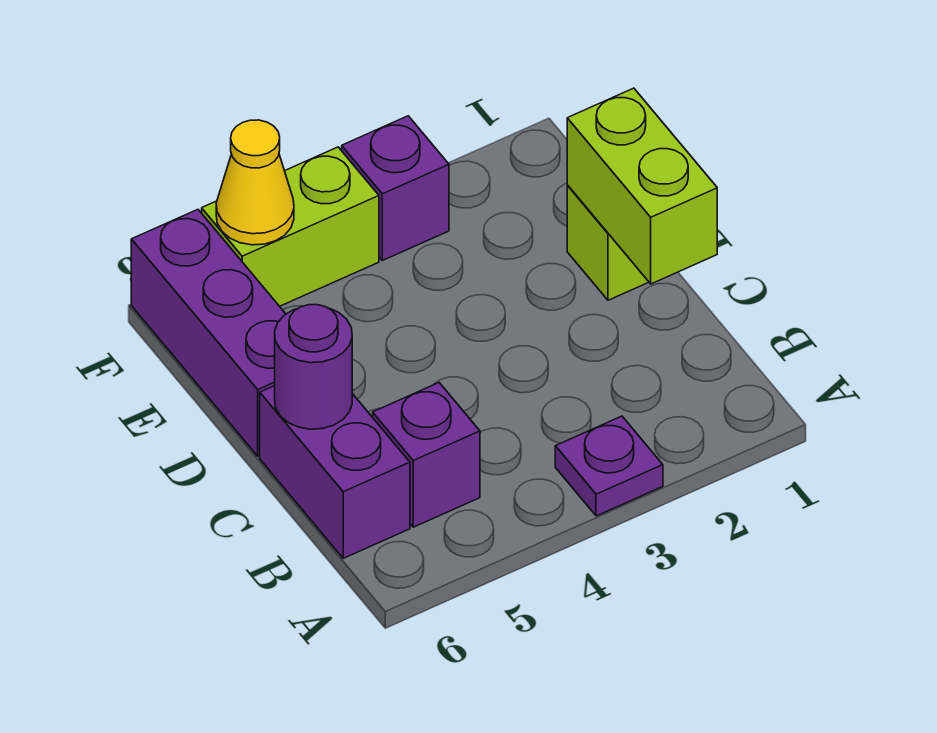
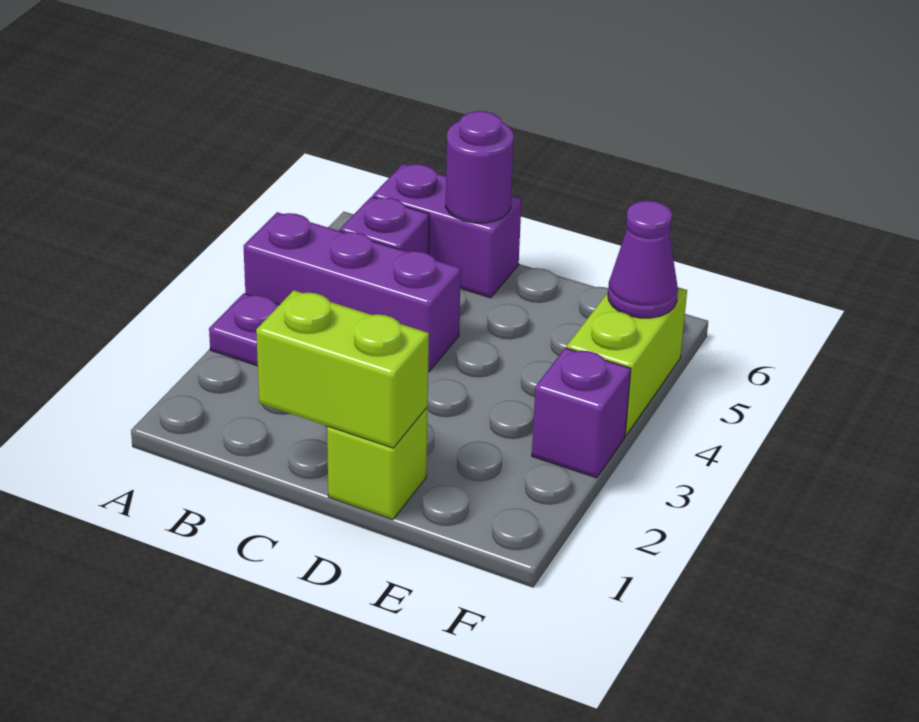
purple brick D6:F6 level 1 -> purple brick A4:C4 level 1
yellow cone F5 level 2 -> purple cone F5 level 2

